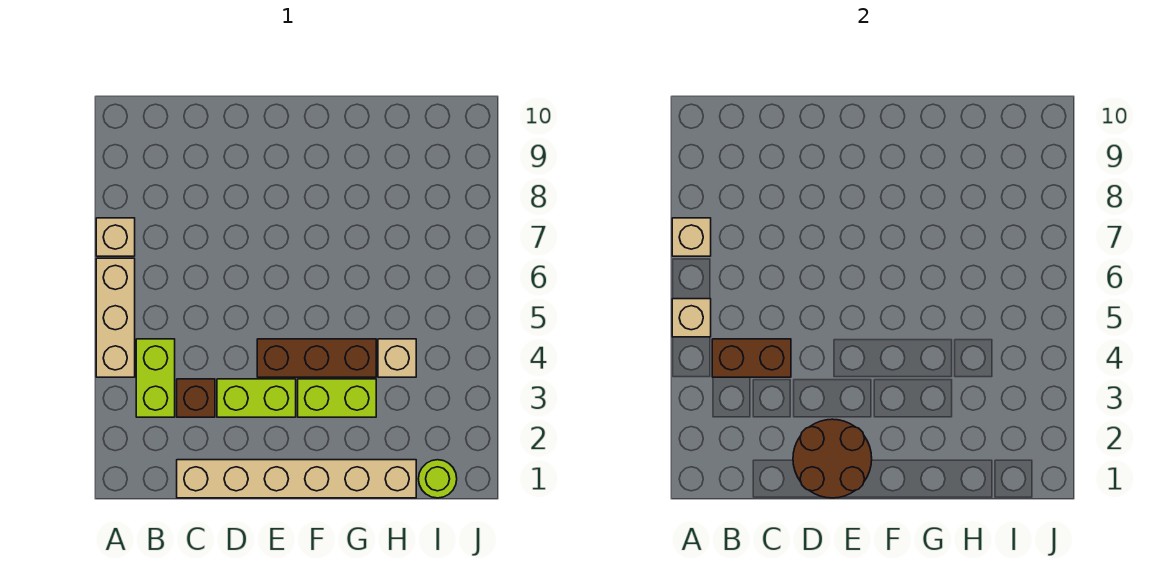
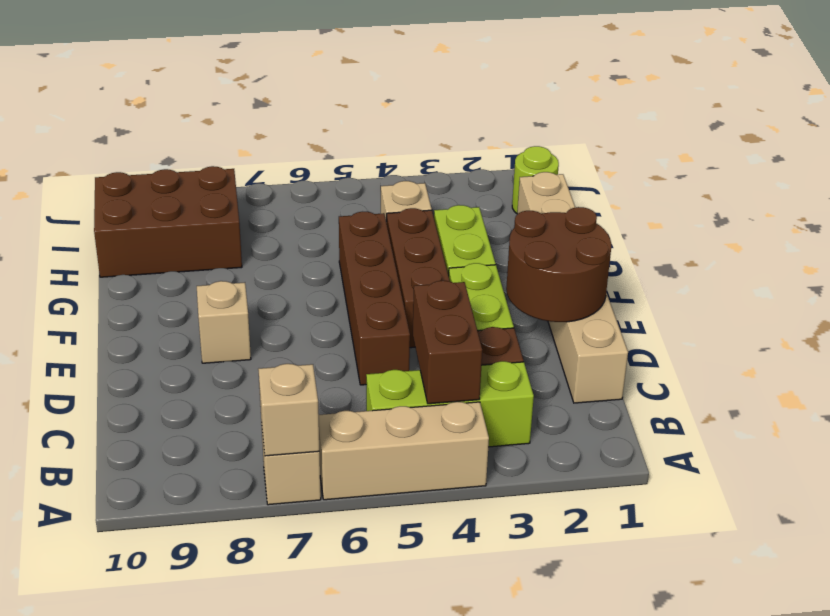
tan brick A5 level 2 -> tan brick E8 level 1
lime brick B3:B4 level 1 -> lime brick B3:B5 level 1
none -> brown brick D5:G5 level 1
none -> brown brick H8:I10 level 1

